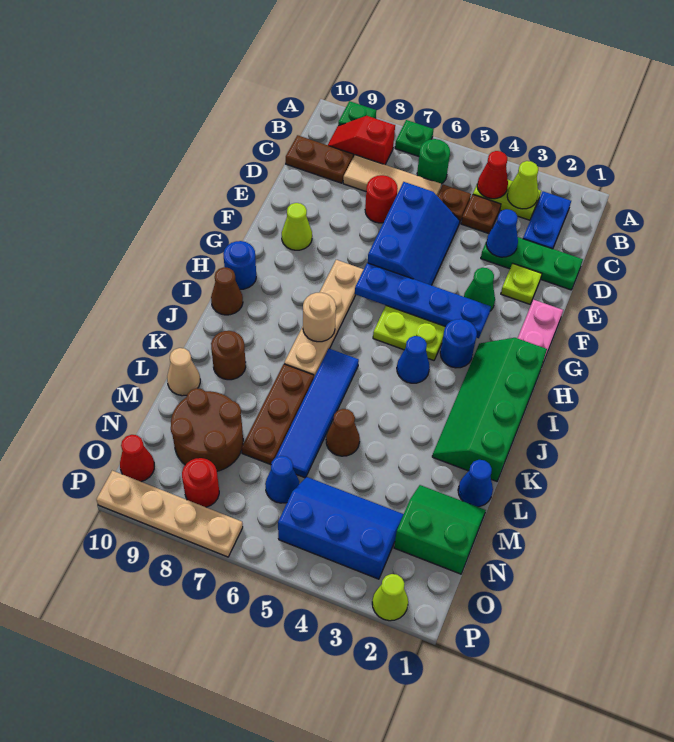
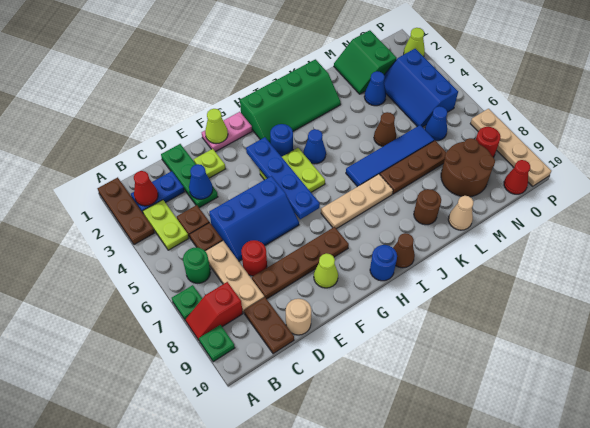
none -> brown plate A1:A3 level 1
lime cone B3 level 2 -> lime cone F1 level 2
red cone B4 level 2 -> red cone B2 level 2
red slope B8:B9 level 1 top 8 -> red slope A8:B8 level 1 top B
tan tile C6:C8 level 1 -> tan plate C6:C8 level 1
blue slope D5:F6 level 1 top 6 -> blue slope D5:F6 level 1 top 5
none -> brown plate D8:G8 level 1
green cone F3 level 1 -> none
tan plate G7:J7 level 1 -> tan plate H7:J7 level 1
tan round brick I7 level 2 -> tan round brick D10 level 1
blue cone L1 level 1 -> blue cone M3 level 1

